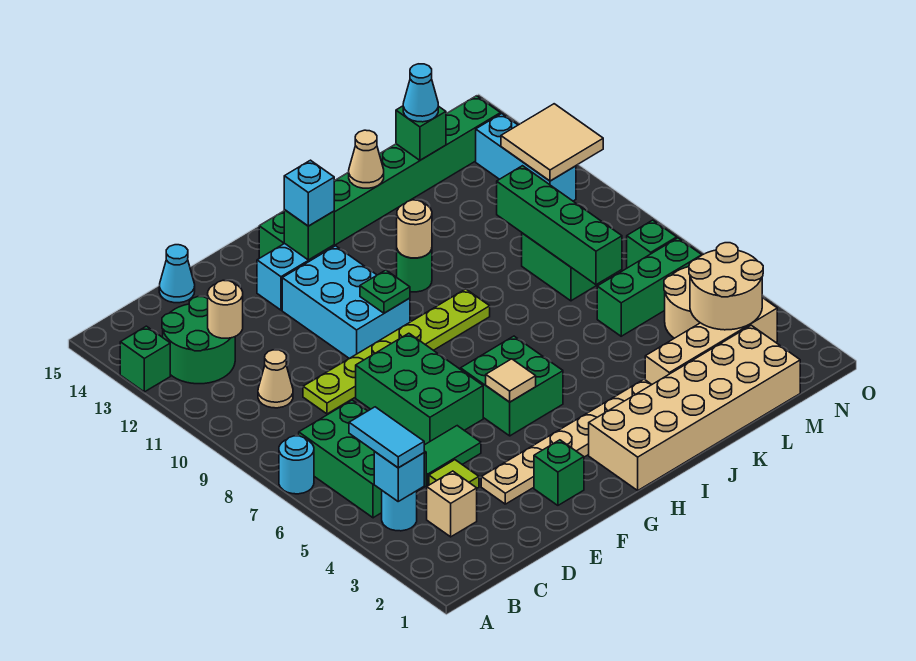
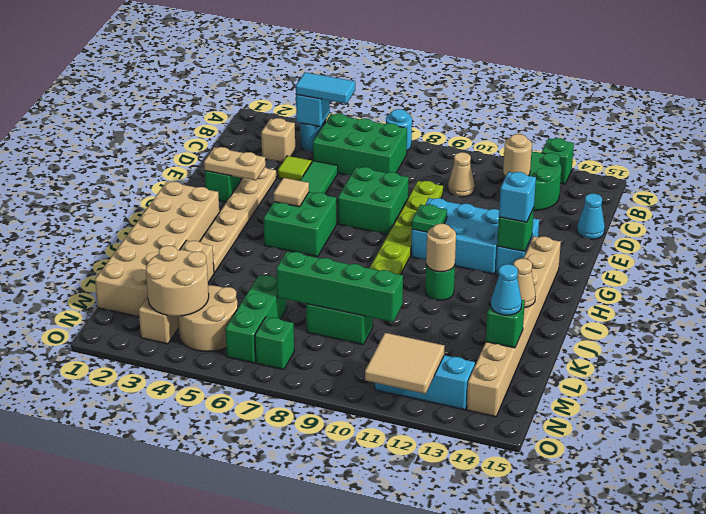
green brick E6:F8 level 1 -> green brick E7:F8 level 1
none -> tan plate F2:F3 level 2
green brick G14:N14 level 1 -> tan brick G14:N14 level 1

